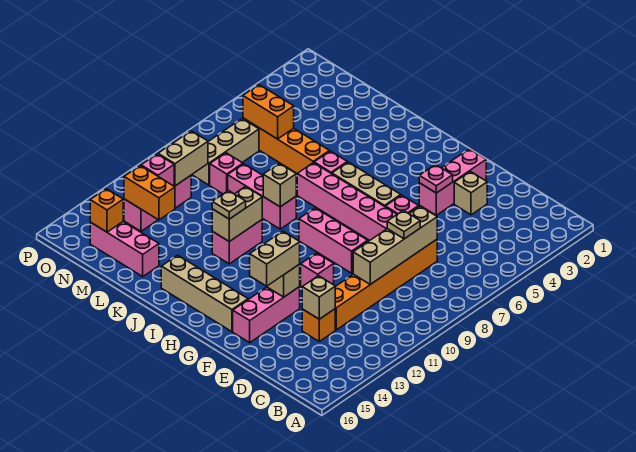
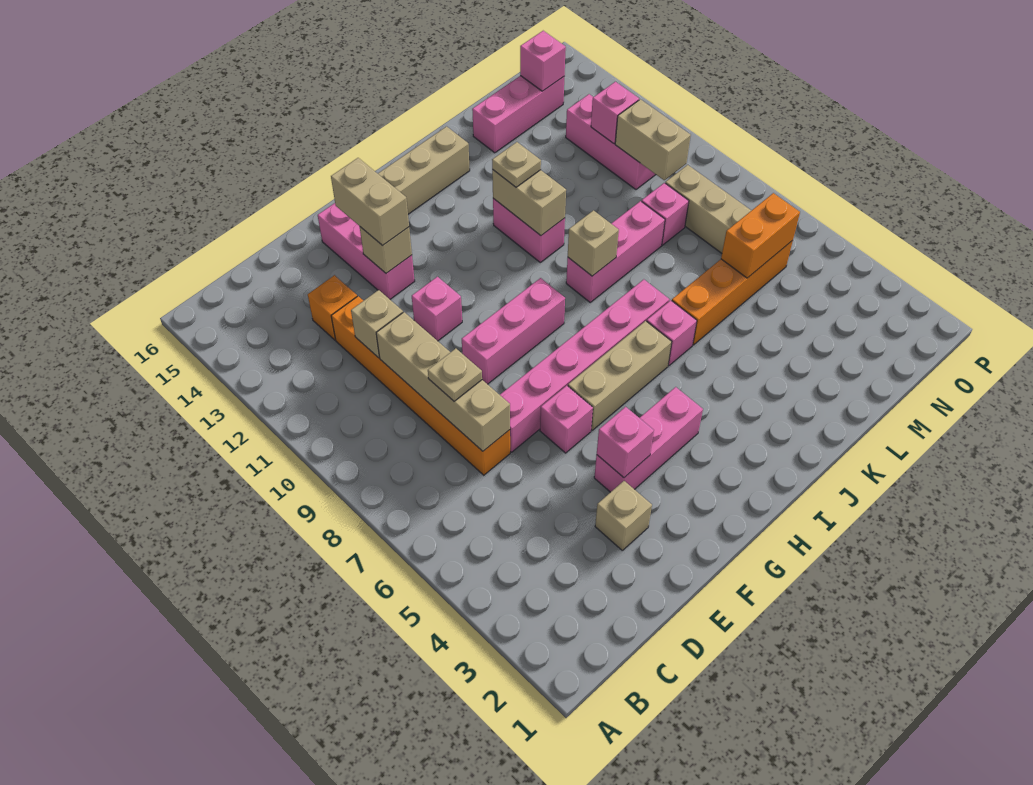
tan brick D13 level 2 -> tan brick D11 level 2
pink brick F2:F4 level 1 -> pink brick F4:H4 level 1
pink plate F4 level 2 -> pink brick F4 level 2
orange brick M13:N13 level 2 -> none
orange brick N15 level 2 -> pink brick N15 level 2

